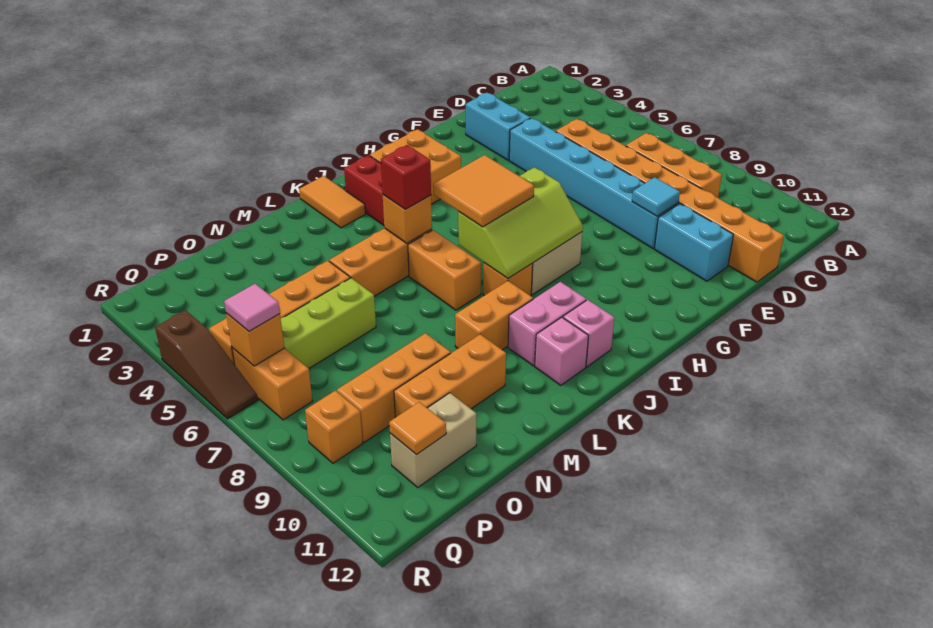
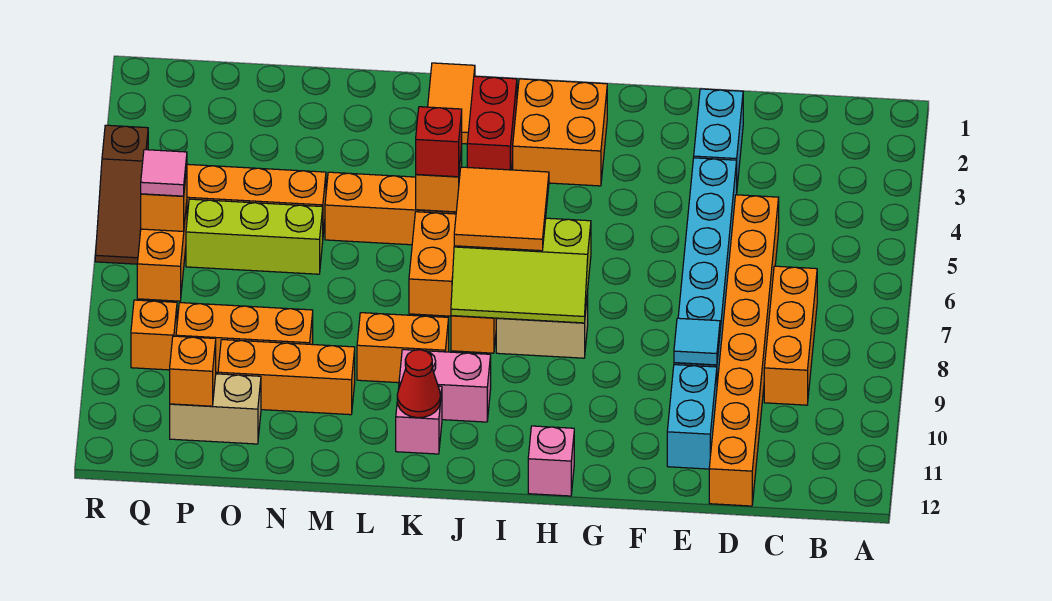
pink brick J11 level 1 -> pink brick H12 level 1
none -> red cone K11 level 2
orange tile P11 level 2 -> orange brick P11 level 2

